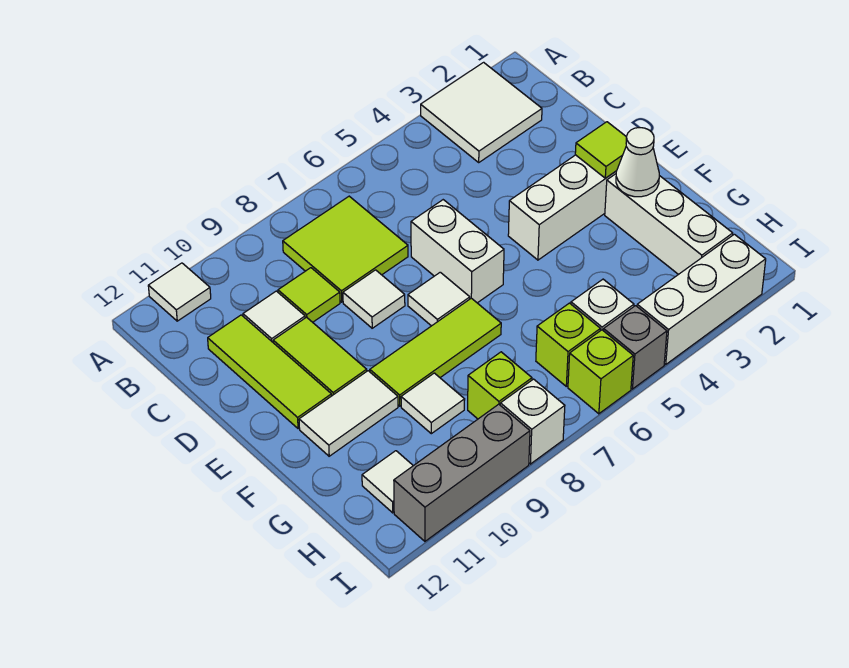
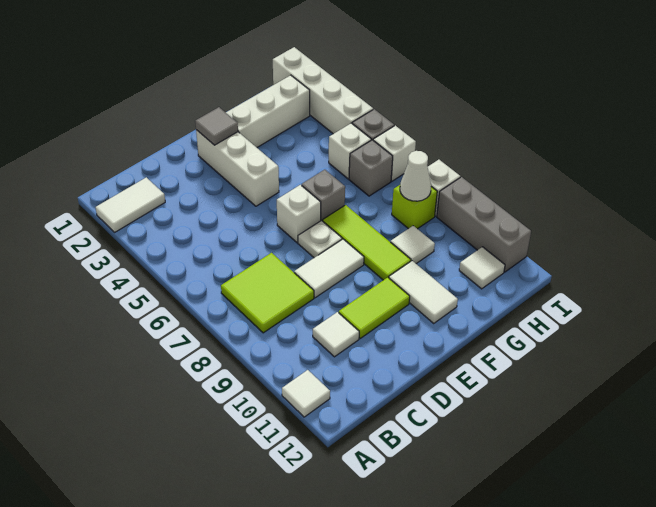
white tile A2:B3 level 1 -> white tile A2:B2 level 1
lime tile C9 level 1 -> none
lime tile C11:E11 level 1 -> none
white brick D6:E6 level 1 -> white brick E6 level 1
white tile D8 level 1 -> white tile D8:E8 level 1
lime tile E2 level 2 -> grey tile E2 level 2
white tile E7 level 1 -> white plate E7 level 1
white cone F2 level 2 -> white cone H8 level 2
none -> grey brick F6 level 1
lime brick H6 level 1 -> grey brick H6 level 1
white brick I2:I4 level 1 -> white brick I1:I4 level 1
lime brick I6 level 1 -> white brick I6 level 1

